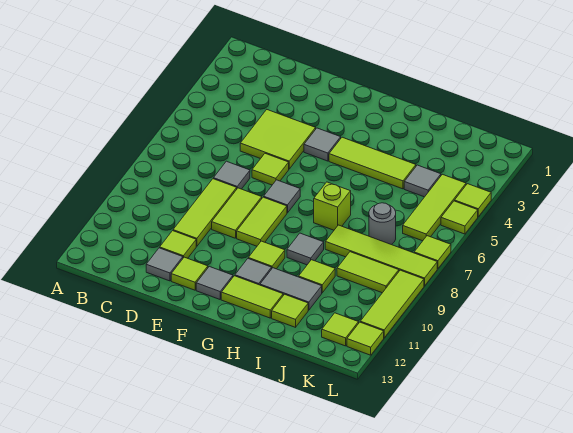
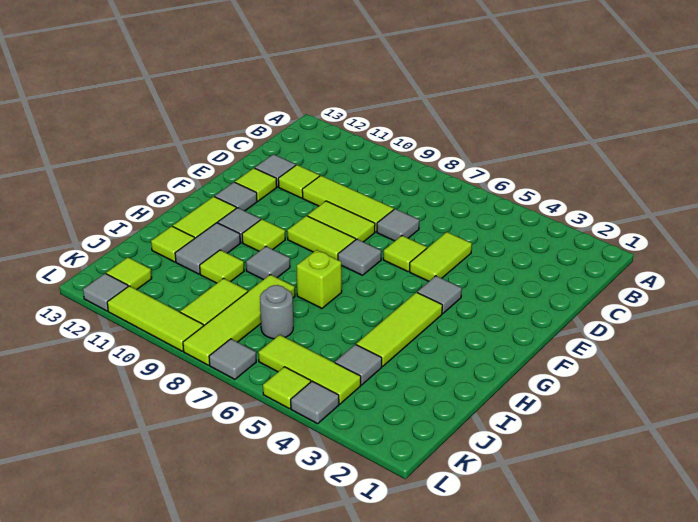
lime tile D4:E5 level 1 -> lime tile D5:E5 level 1
lime tile L4 level 1 -> grey tile L4 level 1
lime tile L7 level 1 -> grey tile L7 level 1
lime tile L12 level 1 -> grey tile L12 level 1

